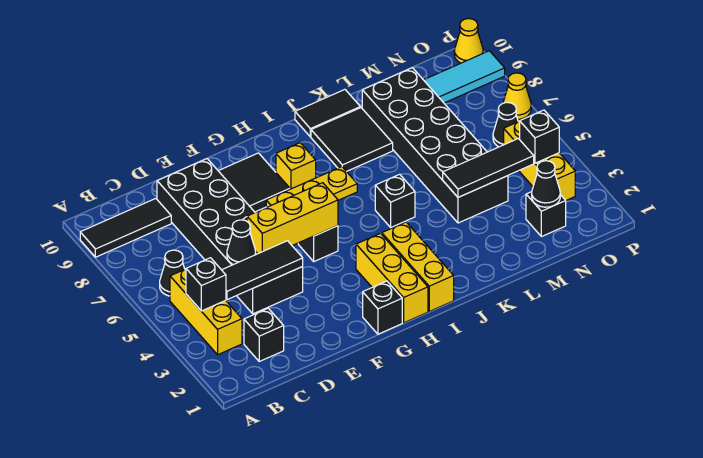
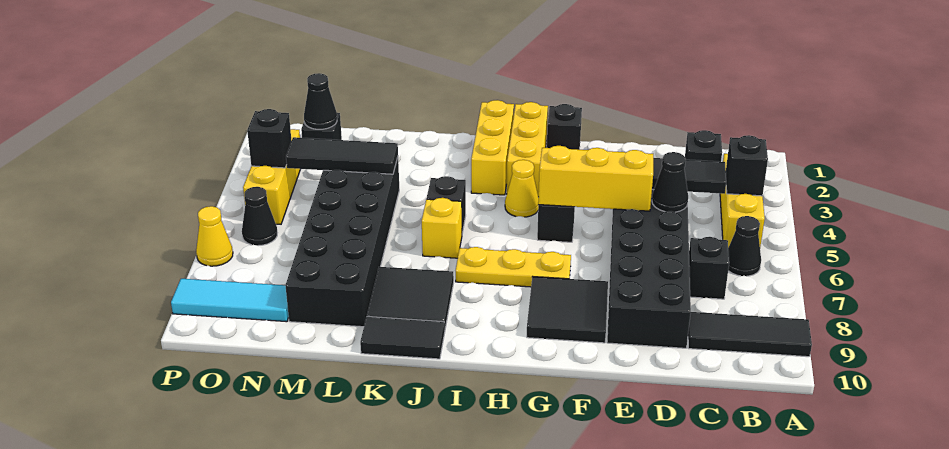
none -> black brick C7 level 1
yellow brick H8 level 1 -> yellow brick J6 level 1
yellow cone P10 level 1 -> yellow cone H4 level 1

